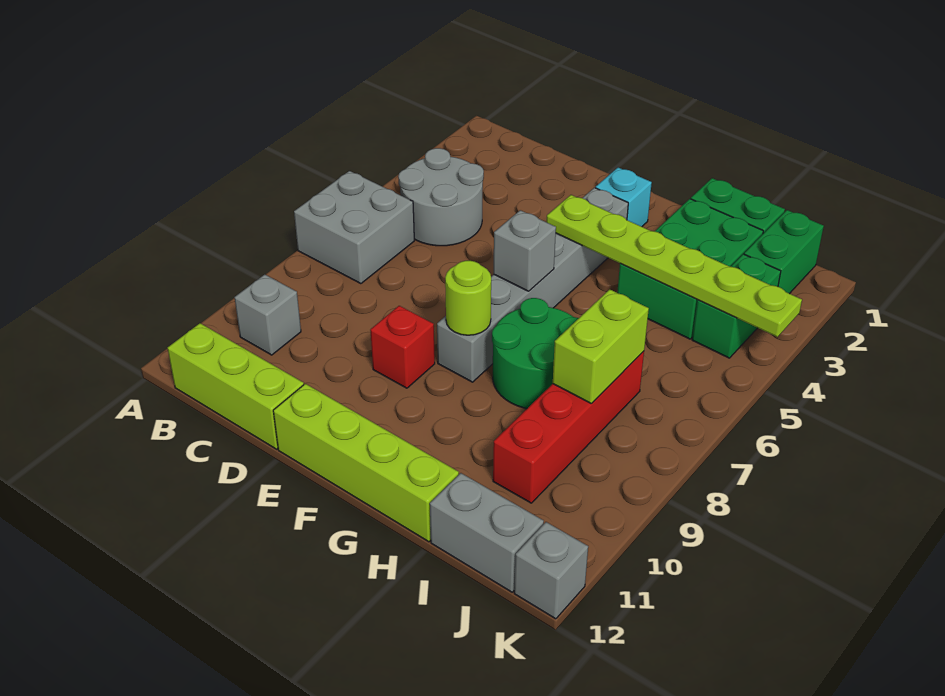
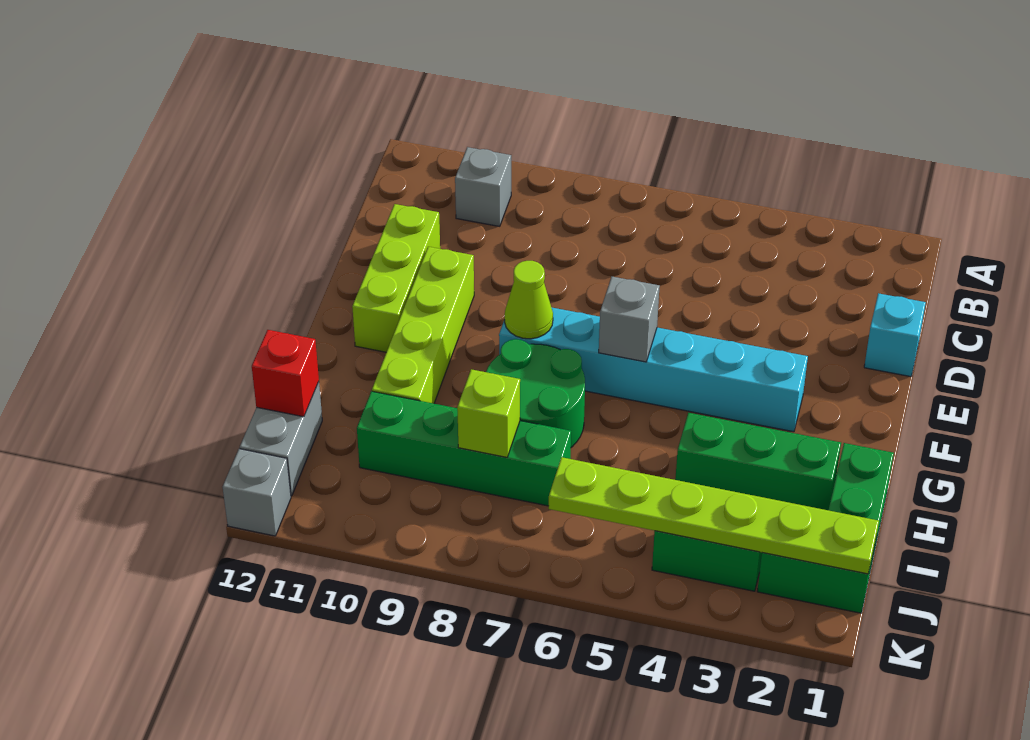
grey brick A6:B7 level 1 -> none
grey round brick B4:C5 level 1 -> none
lime brick B12:D12 level 1 -> lime brick D11:F11 level 1
red brick E9 level 1 -> red brick I12 level 2
lime brick E12:H12 level 1 -> lime brick E10:H10 level 1
cyan brick F2 level 1 -> cyan brick D1 level 1
grey brick F3:F8 level 1 -> cyan brick F3:F8 level 1
lime plate F4:K4 level 2 -> lime plate J1:J6 level 2
lime round brick F8 level 2 -> lime cone F8 level 2
green brick H2:I4 level 1 -> green brick H2:H4 level 1
red brick I7:I10 level 1 -> green brick I7:I10 level 1
lime brick I7:I8 level 2 -> lime brick I8 level 2

